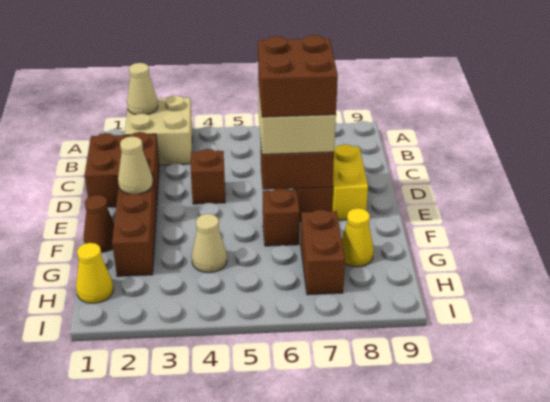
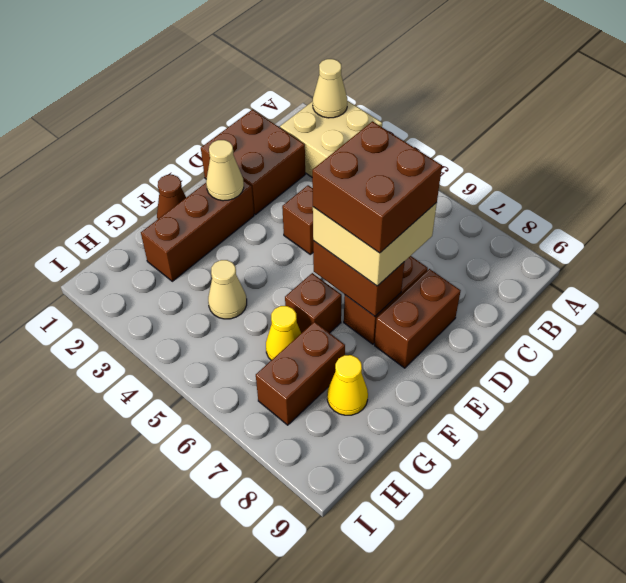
yellow brick D8:E8 level 1 -> brown brick D8:E8 level 1
yellow cone H1 level 1 -> yellow cone G6 level 1

